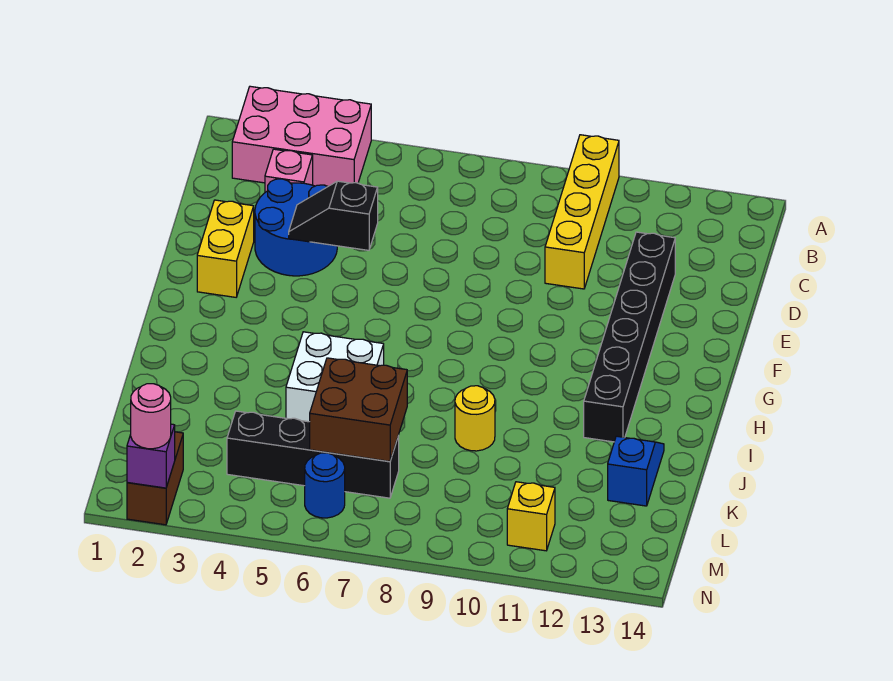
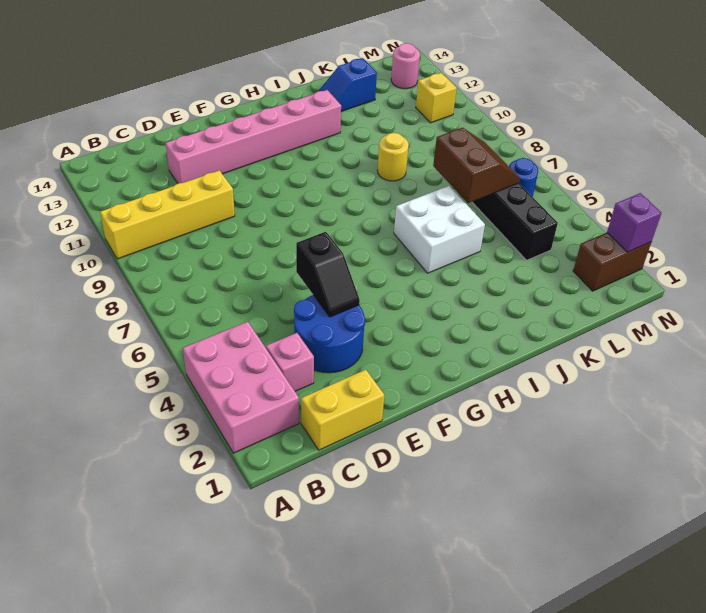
black brick D12:I12 level 1 -> pink brick D12:I12 level 1
yellow brick E2:F2 level 1 -> yellow brick C1:D1 level 1
brown brick K6:L7 level 2 -> brown slope K6:L7 level 2 top K
pink round brick N2 level 3 -> pink round brick M13 level 1

